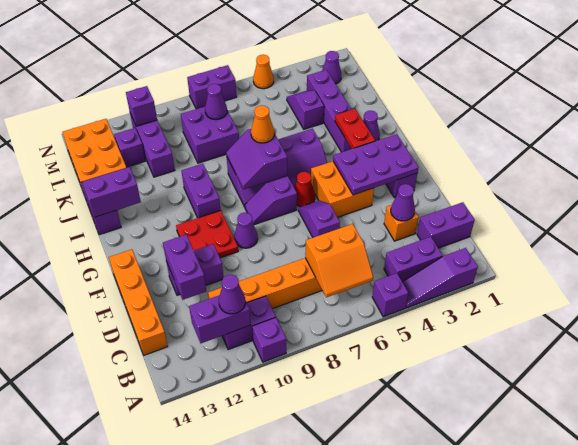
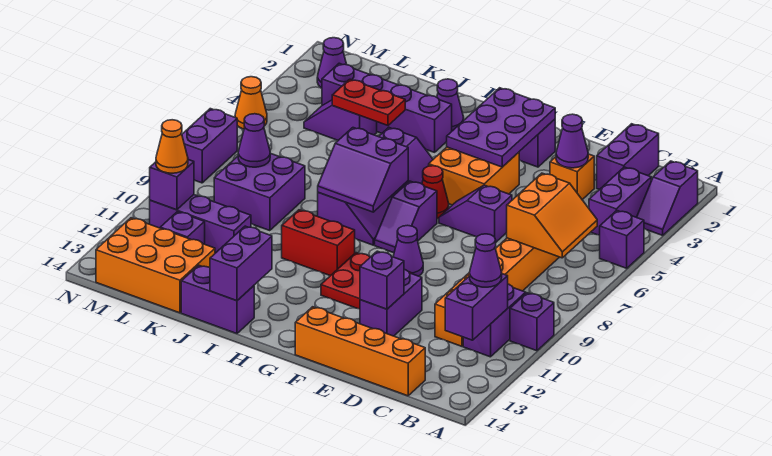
purple slope A2:A4 level 1 top 2 -> purple slope A2:A3 level 1 top 2
purple brick D12:E12 level 2 -> purple brick E12 level 2
red plate H3:I3 level 2 -> red plate J4:K4 level 2
purple brick H10:I10 level 1 -> red brick H10:I10 level 1
orange cone I7 level 3 -> orange cone M11 level 3

